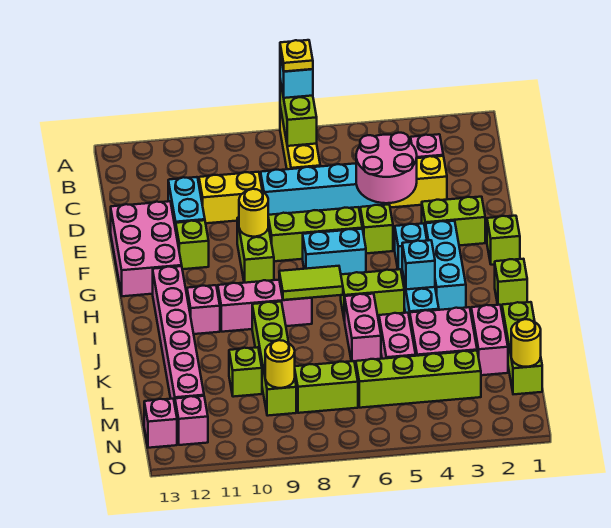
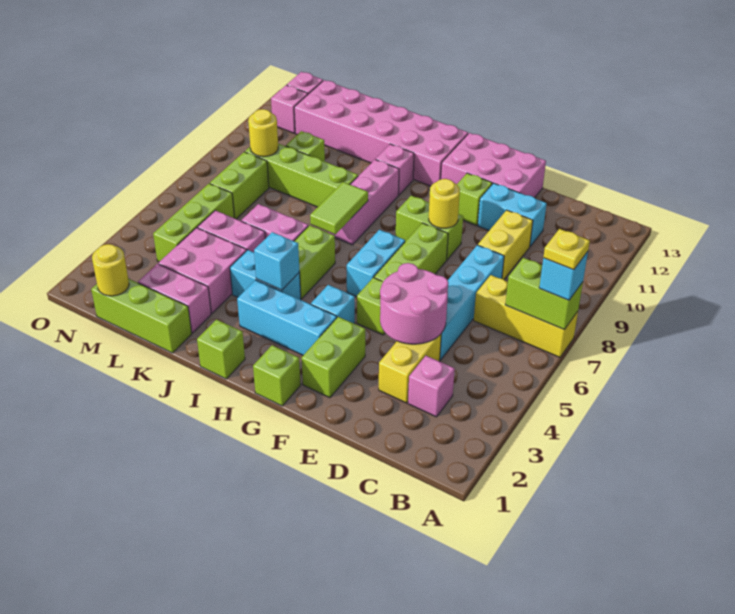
pink brick H12:M12 level 1 -> pink brick H12:M13 level 1
lime brick M3:M6 level 1 -> lime brick M4:M6 level 1

